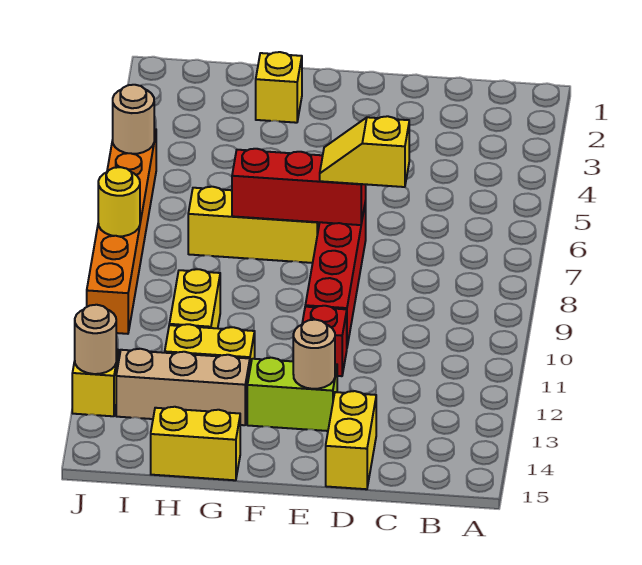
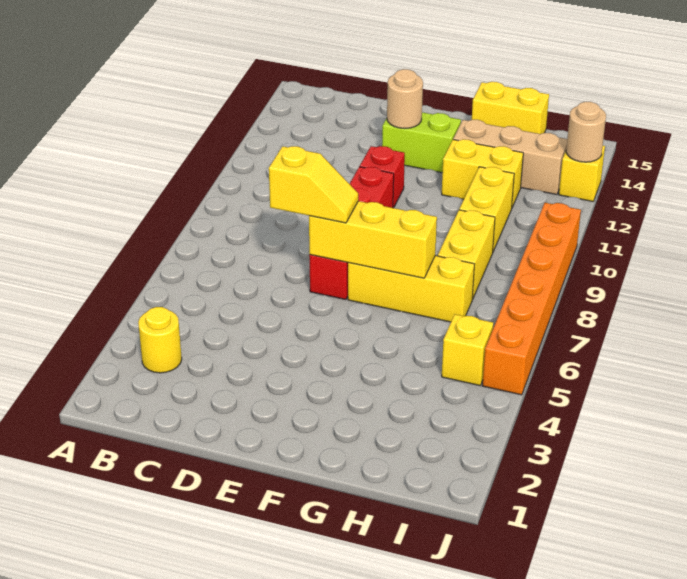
yellow brick D14:D15 level 1 -> yellow brick H8:H9 level 1
red brick E7:G7 level 2 -> yellow brick E7:G7 level 2
yellow brick G2 level 1 -> yellow brick I5 level 1
tan round brick J5 level 2 -> none
yellow round brick J8 level 2 -> yellow round brick B3 level 1

